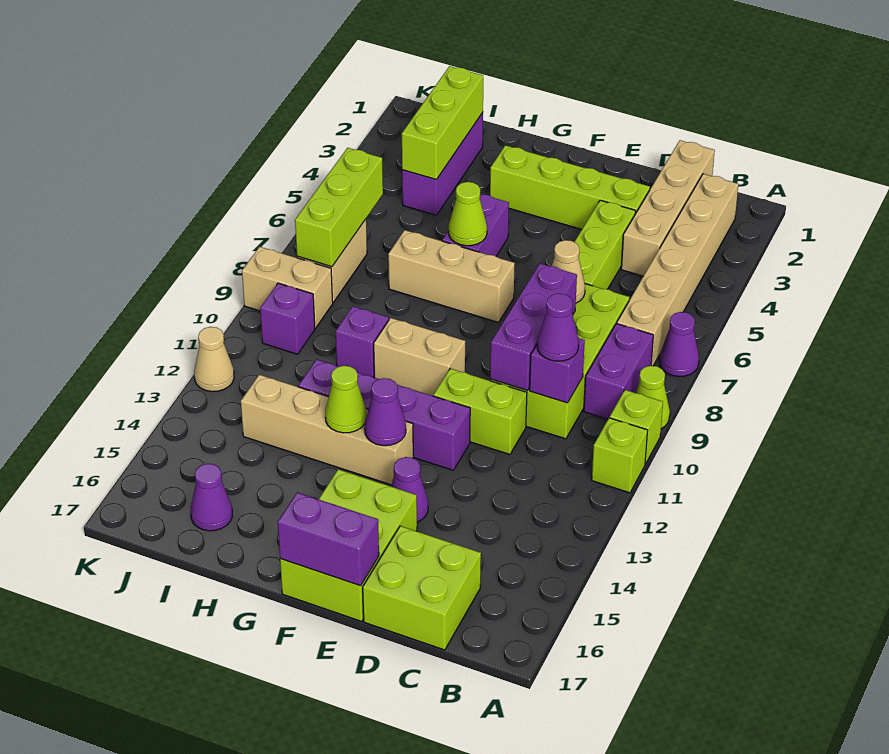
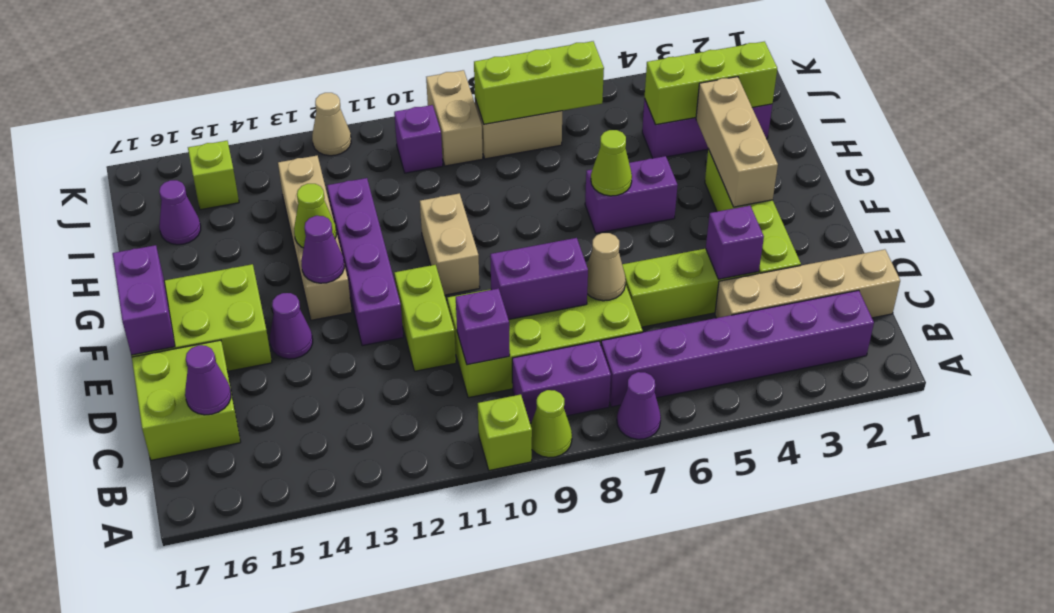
lime brick A11 level 1 -> lime brick J15 level 1
tan brick B2:B7 level 1 -> purple brick B2:B7 level 1
purple cone C10 level 3 -> purple cone C16 level 2
purple brick D8:D10 level 2 -> purple brick D8:D9 level 2
tan brick F7:H7 level 1 -> tan brick F3:H3 level 2
purple brick H10 level 1 -> purple brick D4 level 2

